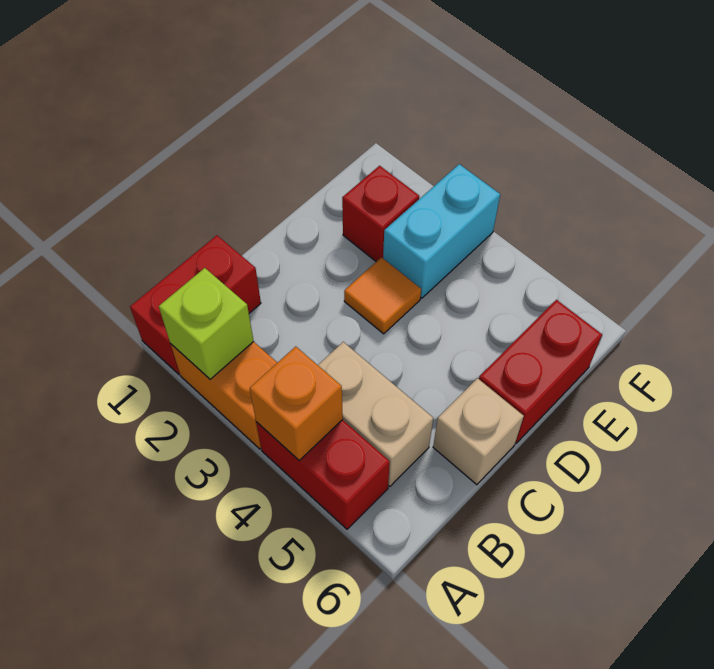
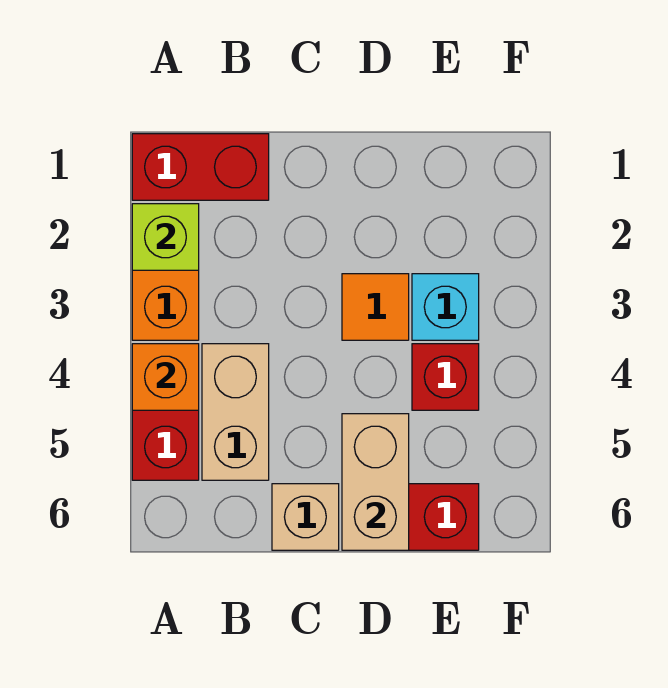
none -> tan brick D5:D6 level 2
red brick E2 level 1 -> red brick E4 level 1
cyan brick E3:F3 level 1 -> cyan brick E3 level 1

